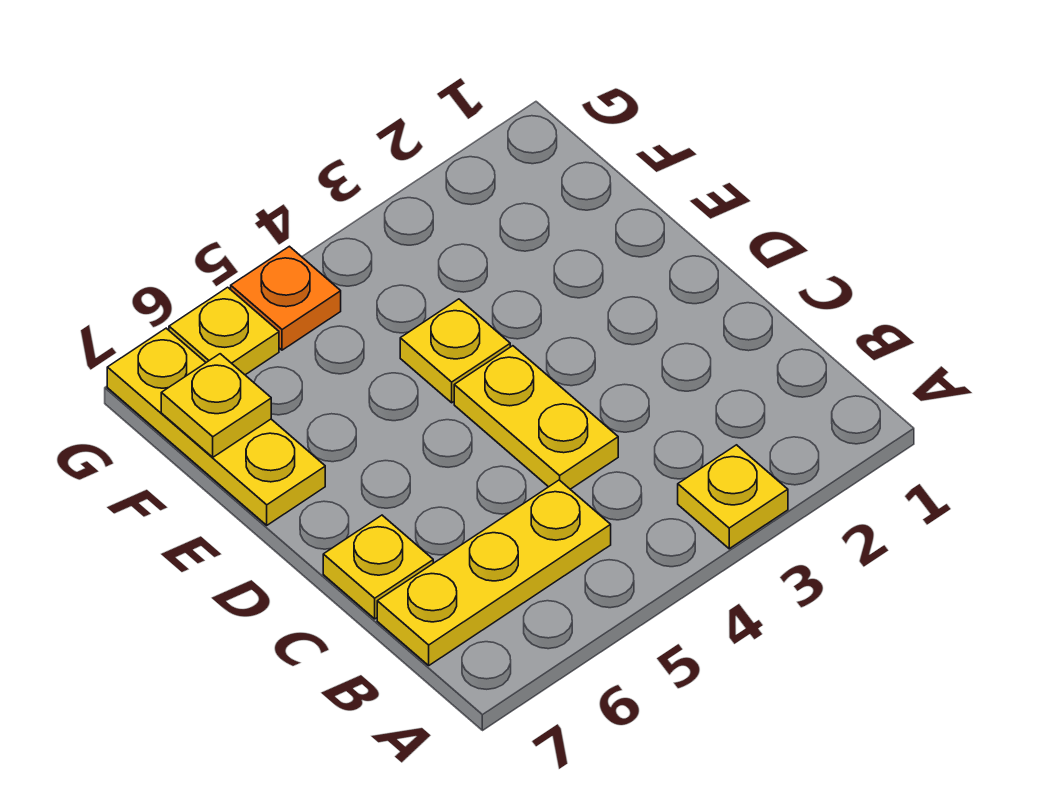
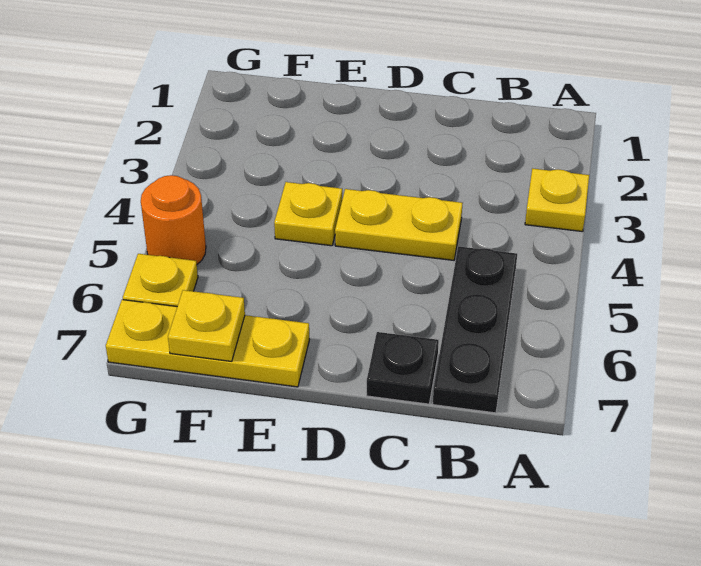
yellow plate B5:B7 level 1 -> black plate B5:B7 level 1
yellow plate C7 level 1 -> black plate C7 level 1
orange plate G5 level 1 -> orange round brick G5 level 1

